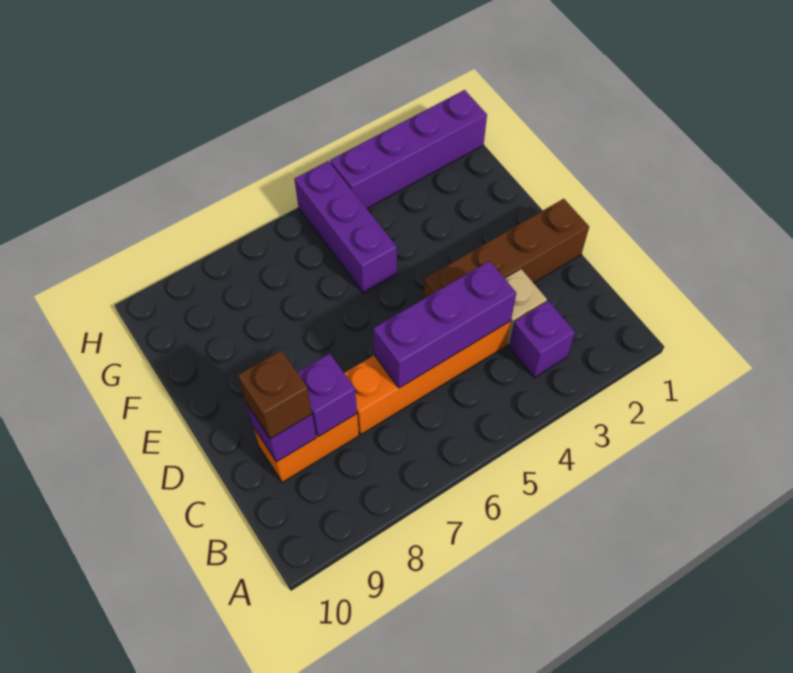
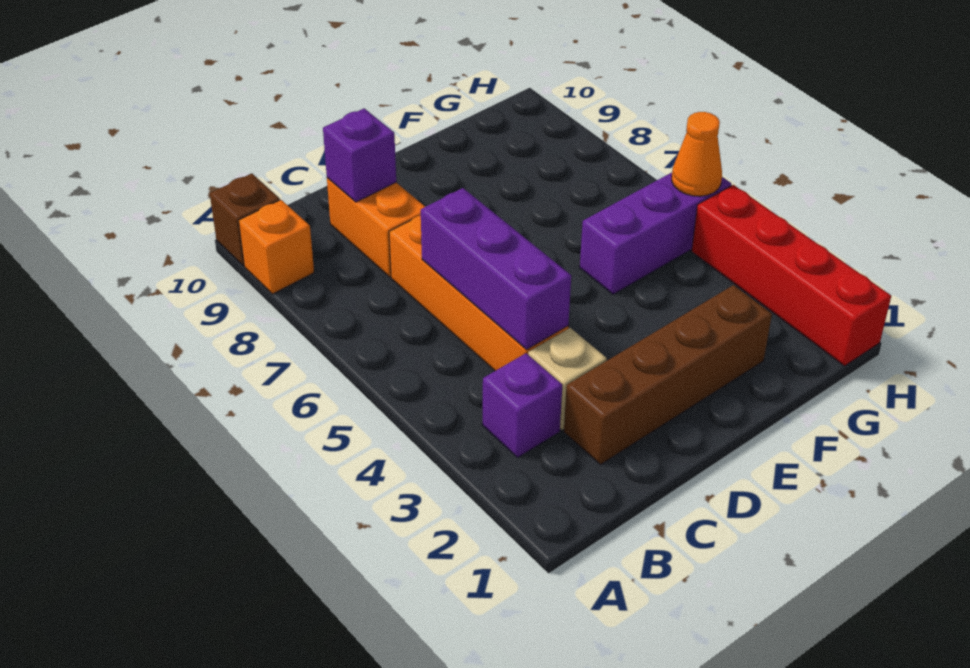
none -> orange brick A9 level 1
purple brick C8 level 2 -> none
brown brick C9 level 3 -> brown brick A10 level 1
brown brick D1:D4 level 1 -> brown brick C2:F2 level 1
purple brick H1:H4 level 1 -> red brick H1:H4 level 1
none -> orange cone H5 level 2

